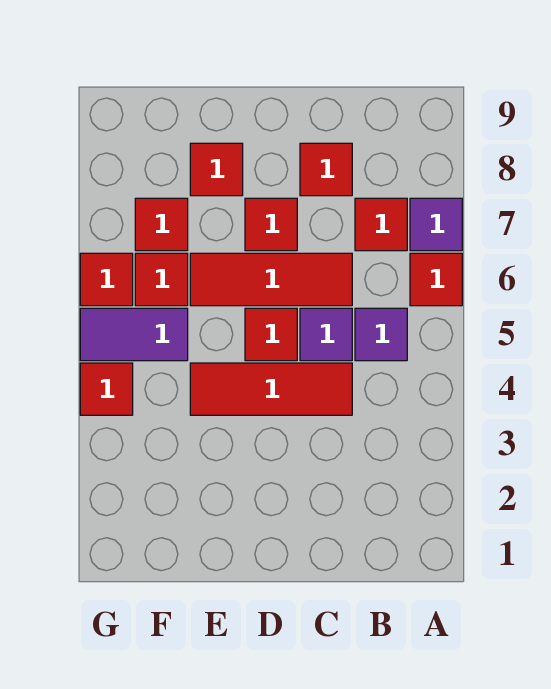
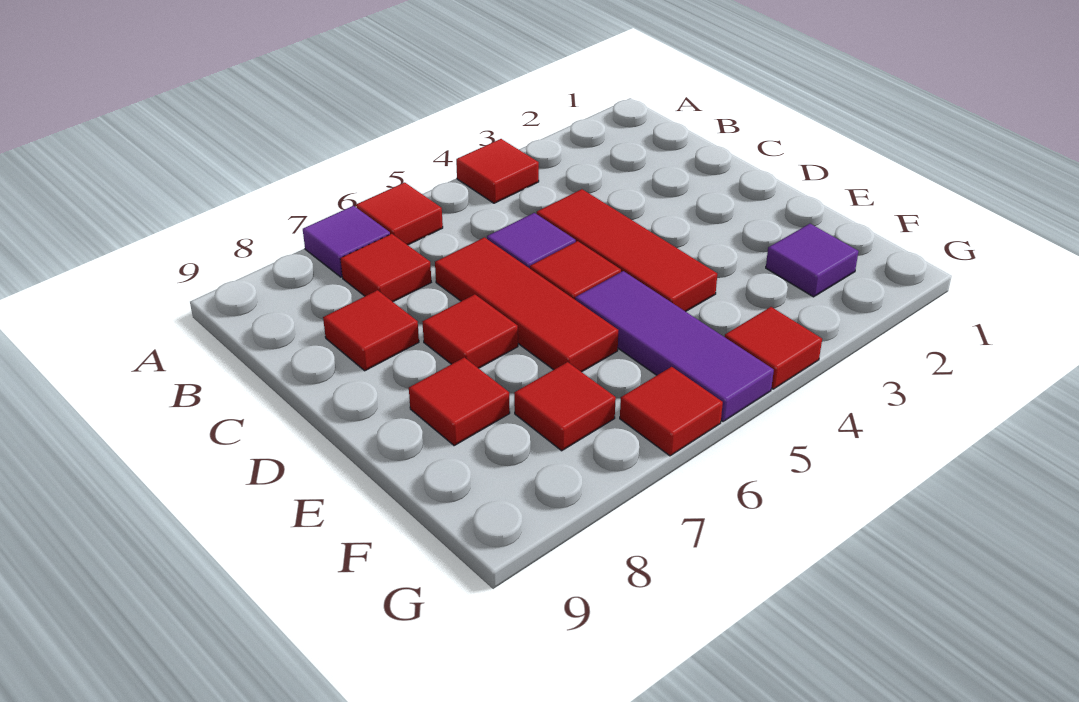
purple tile B5 level 1 -> purple tile F2 level 1
purple tile F5:G5 level 1 -> purple tile E5:G5 level 1
red tile F6 level 1 -> red tile A4 level 1

